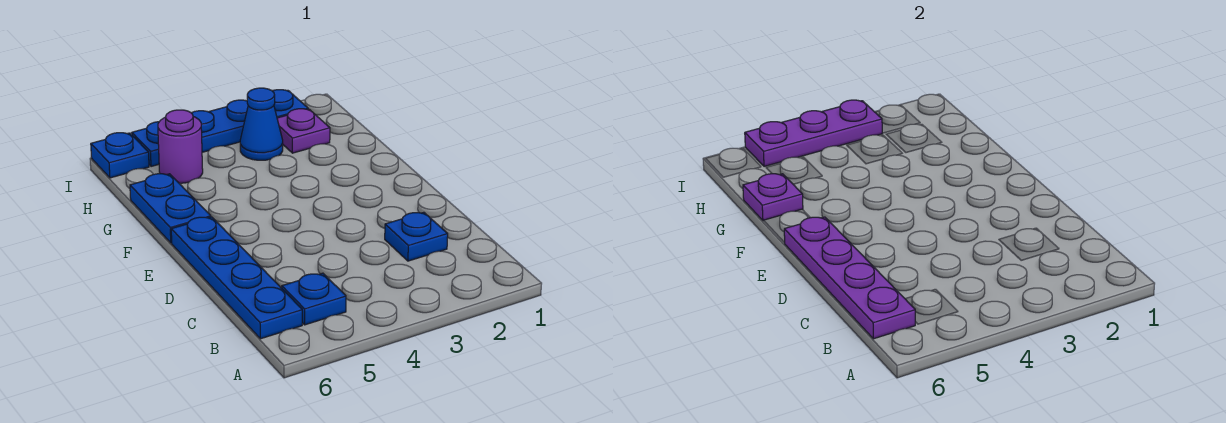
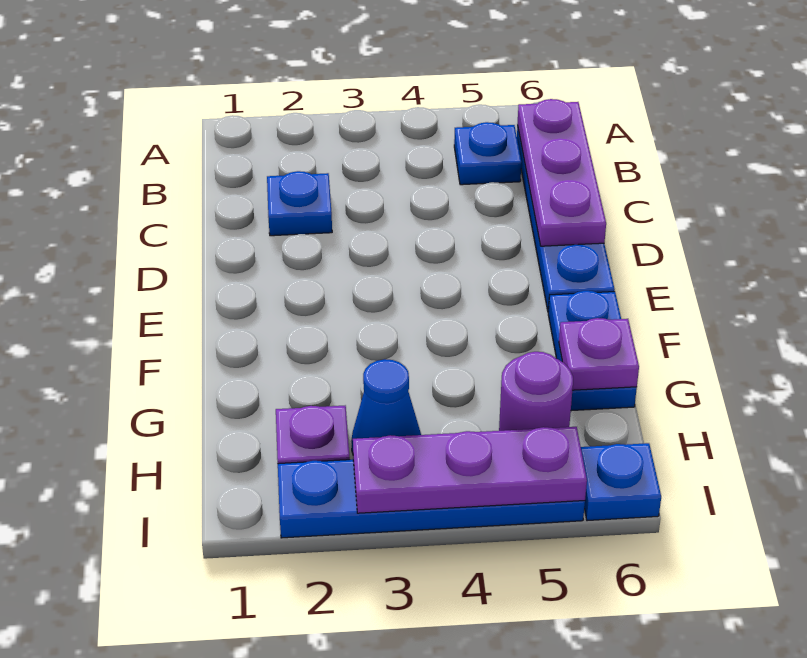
purple plate B6:E6 level 2 -> purple plate B6:D6 level 2

